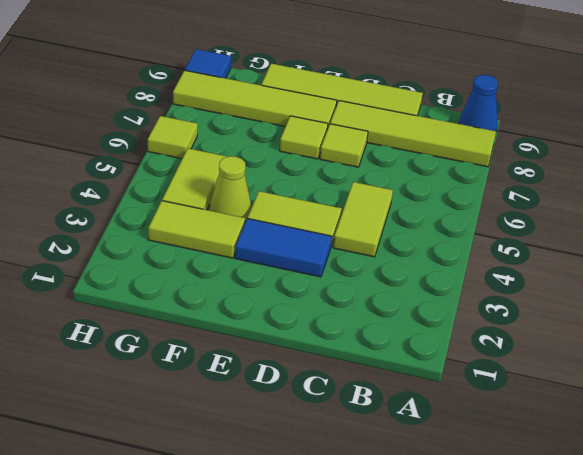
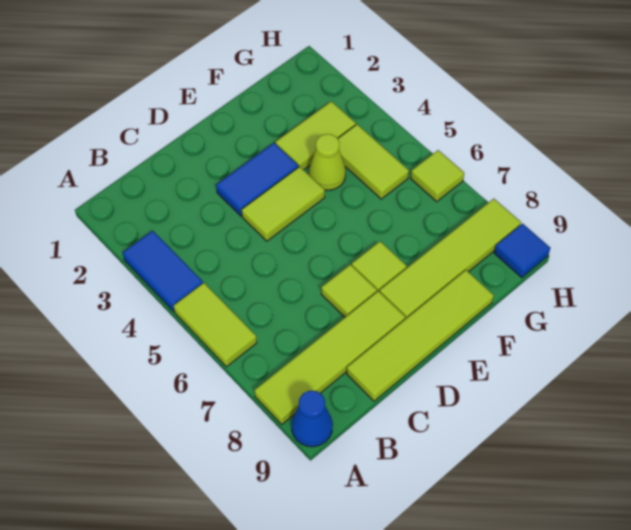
none -> blue tile A3:A4 level 1
lime tile C4:C5 level 1 -> lime tile A5:A6 level 1

